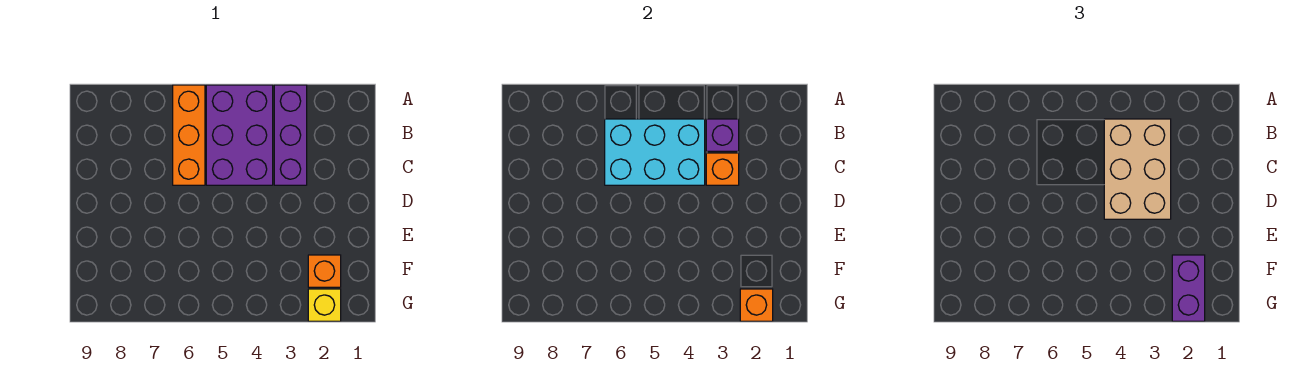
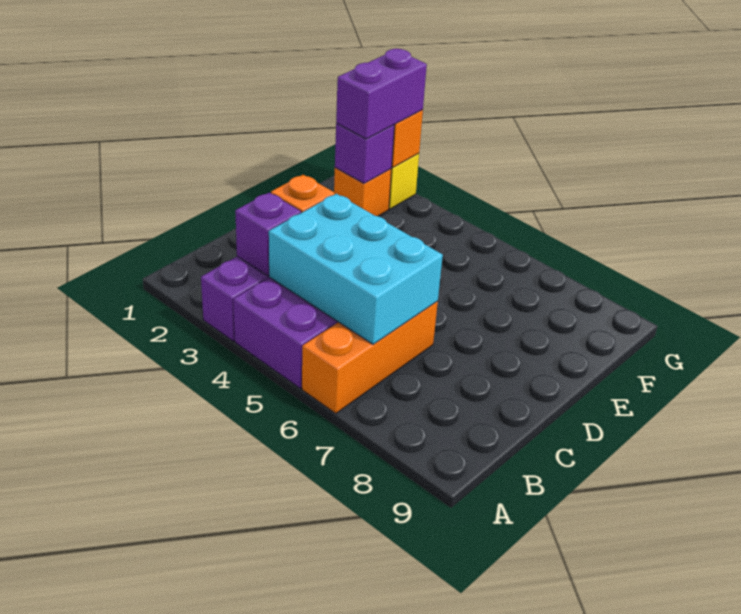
tan brick B3:D4 level 3 -> none
none -> purple brick F2 level 2

